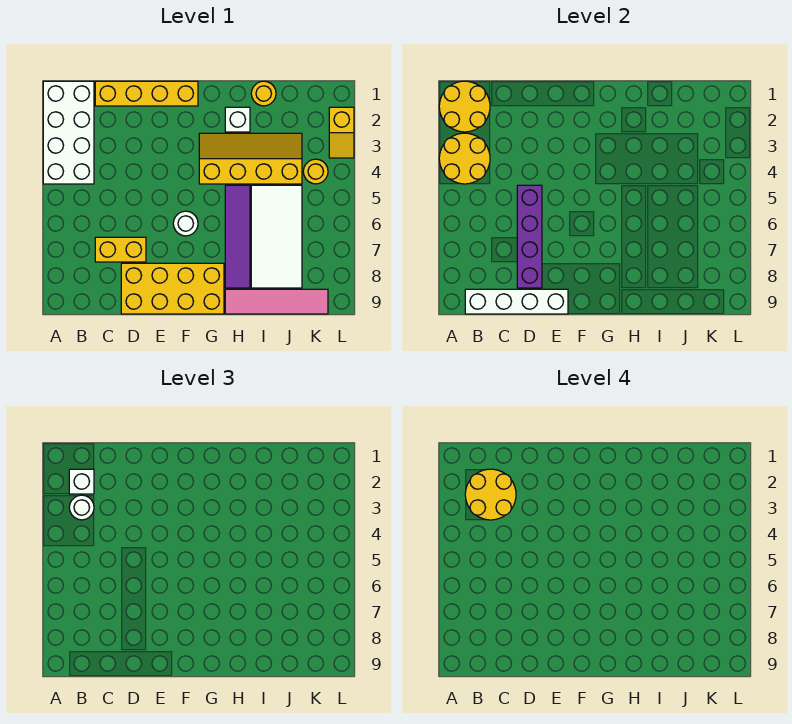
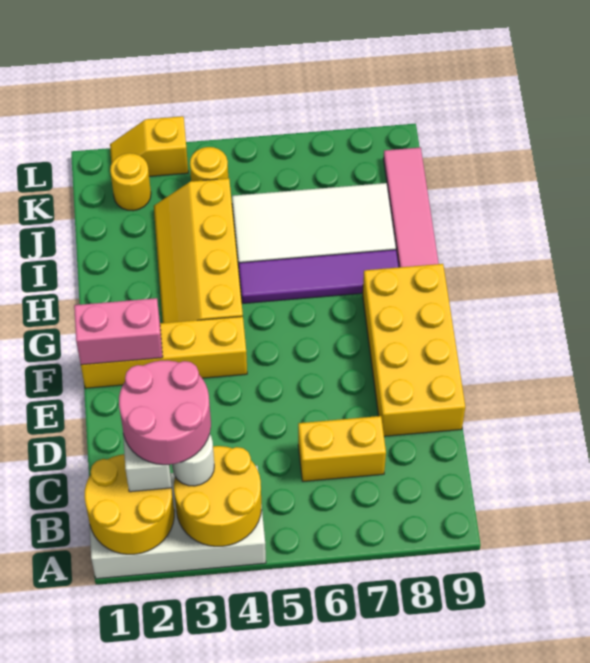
yellow round brick B2:C3 level 4 -> pink round brick B2:C3 level 4
white brick B9:E9 level 2 -> none
yellow brick C1:F1 level 1 -> yellow brick F1:F4 level 1
yellow brick C7:D7 level 1 -> yellow brick C6:C7 level 1
purple brick D5:D8 level 2 -> none
none -> pink brick F1:F2 level 2
white round brick F6 level 1 -> none
white brick H2 level 1 -> none
yellow round brick I1 level 1 -> yellow round brick K2 level 1
yellow slope L2:L3 level 1 top 2 -> yellow slope L2:L3 level 1 top 3

